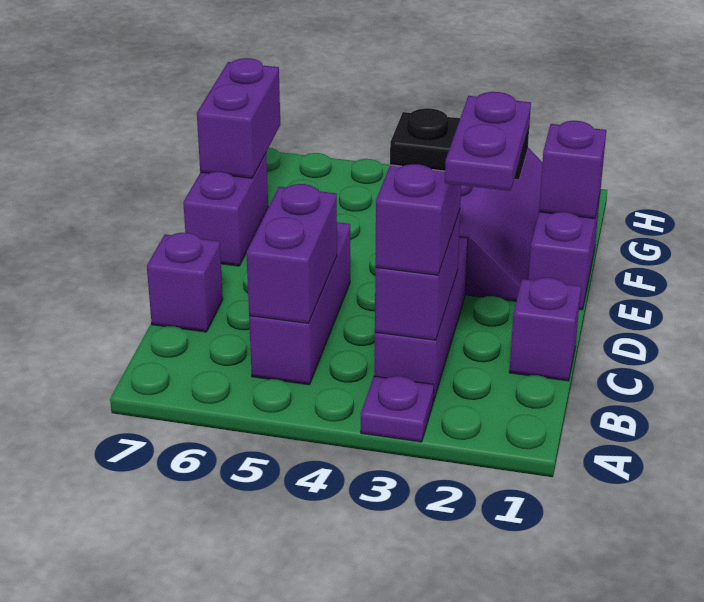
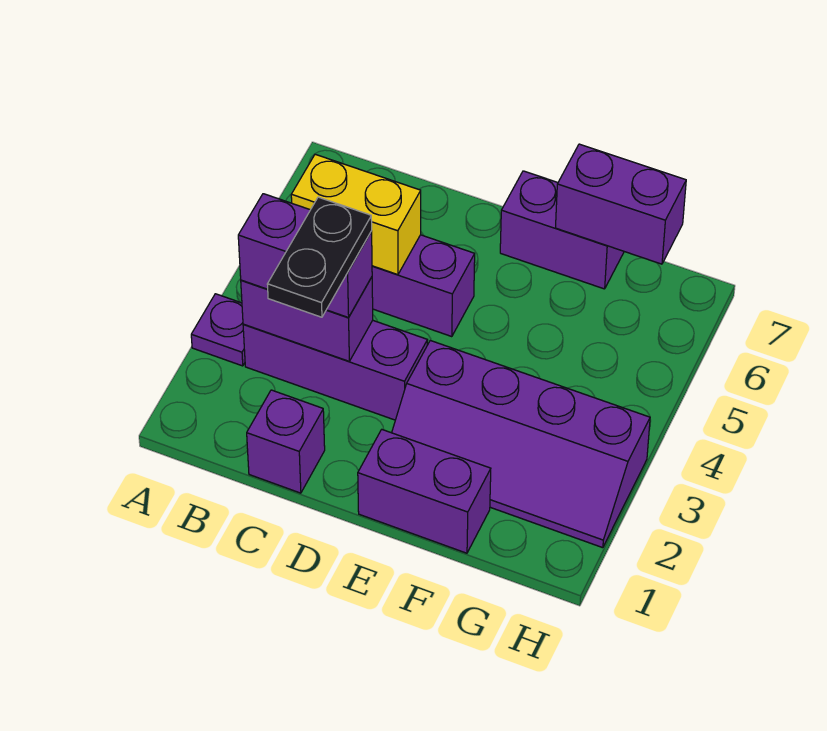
purple plate B2:C2 level 5 -> none
purple brick B5:C5 level 2 -> yellow brick B5:C5 level 2
purple brick C7 level 1 -> none
purple brick F1 level 2 -> none

